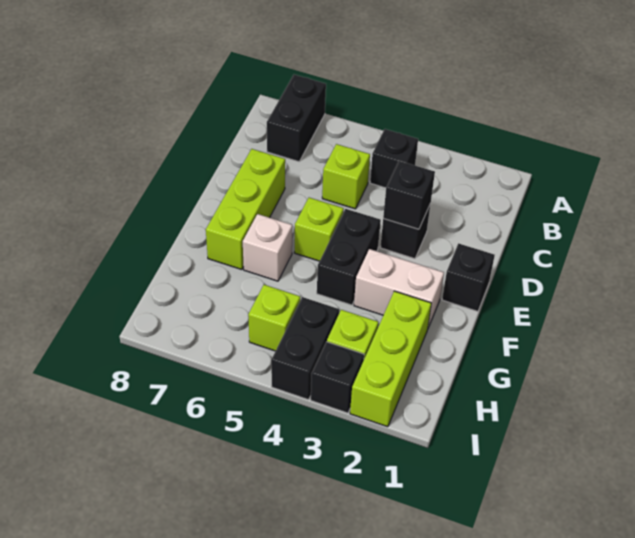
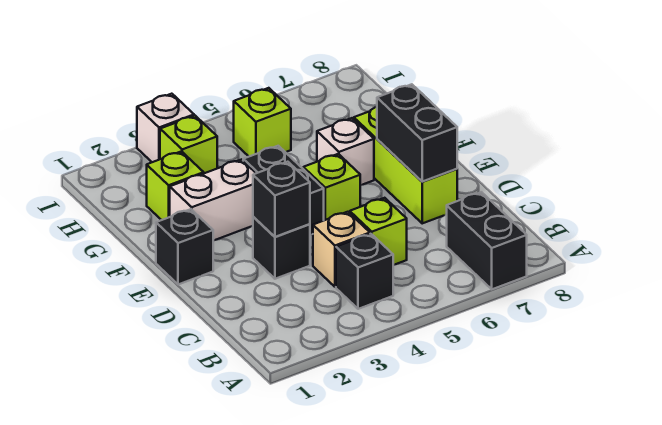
none -> tan brick C4 level 1
lime brick G2:I2 level 1 -> lime brick G2 level 1
black brick H4:I4 level 1 -> black brick D7:E7 level 2
black brick I3 level 1 -> white brick I3 level 1

